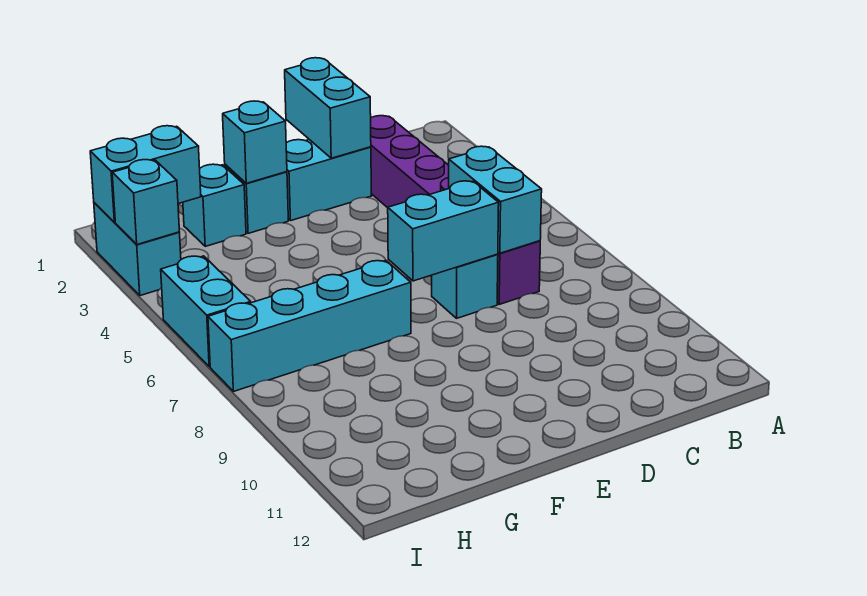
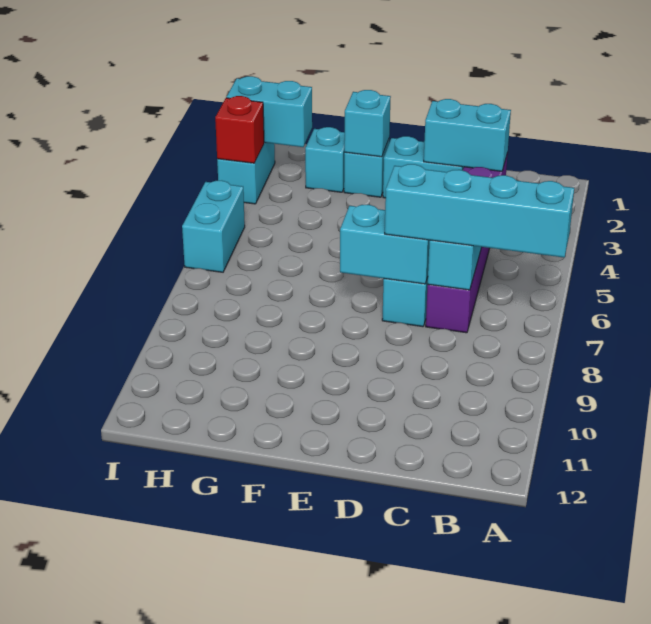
cyan brick D1:D2 level 2 -> cyan brick C2:D2 level 2
cyan brick F7:I7 level 1 -> cyan brick A7:D7 level 3
cyan brick I3 level 2 -> red brick I3 level 2

